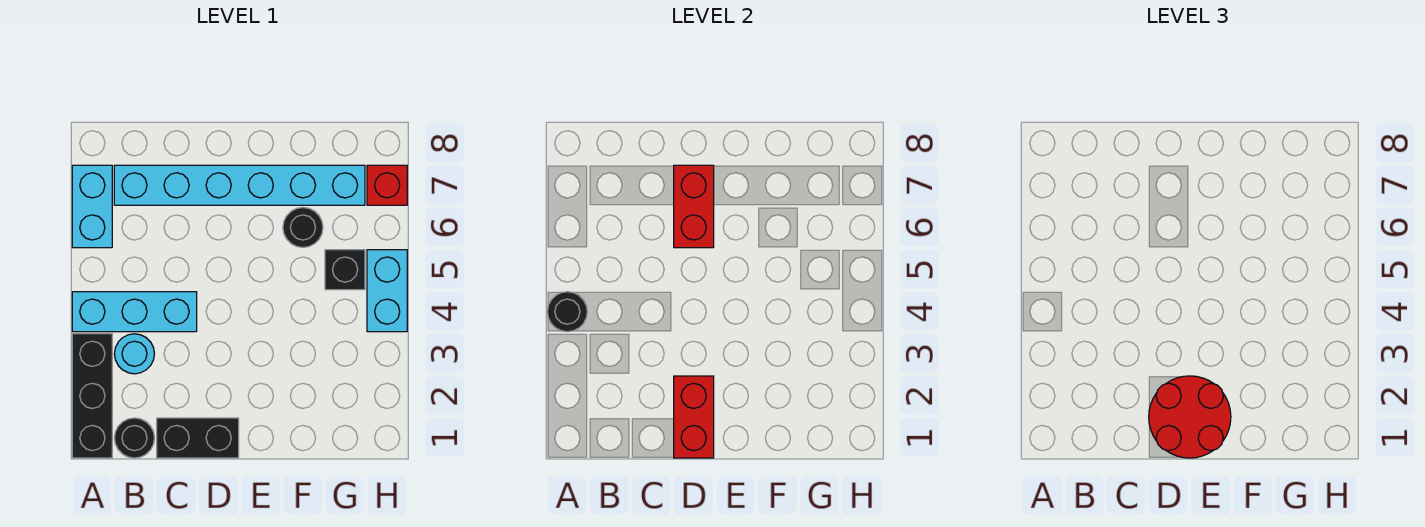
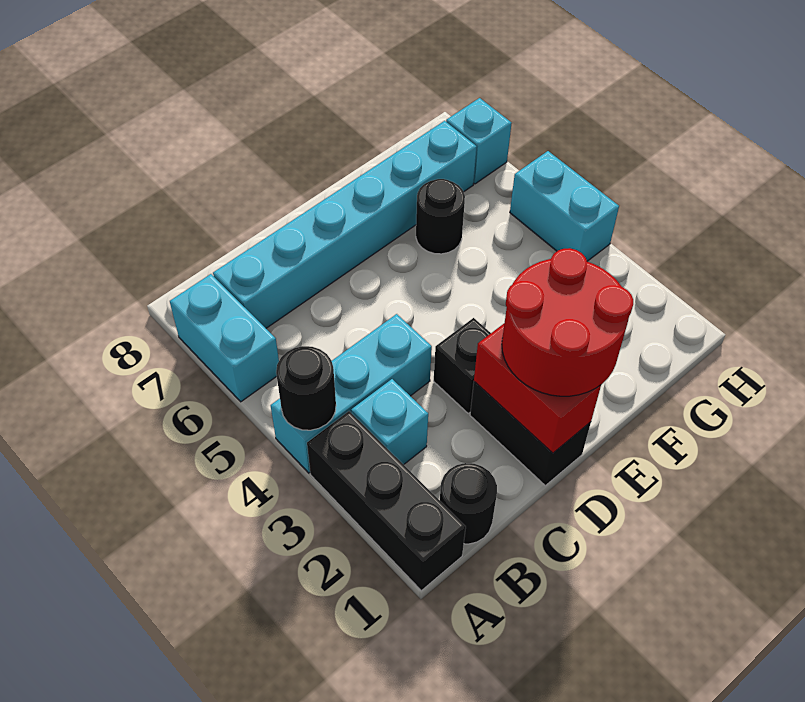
cyan round brick B3 level 1 -> cyan brick B3 level 1
black brick C1:D1 level 1 -> black brick D1:D2 level 1
red brick D6:D7 level 2 -> none
black brick G5 level 1 -> black brick D3 level 1
red brick H7 level 1 -> cyan brick H7 level 1

